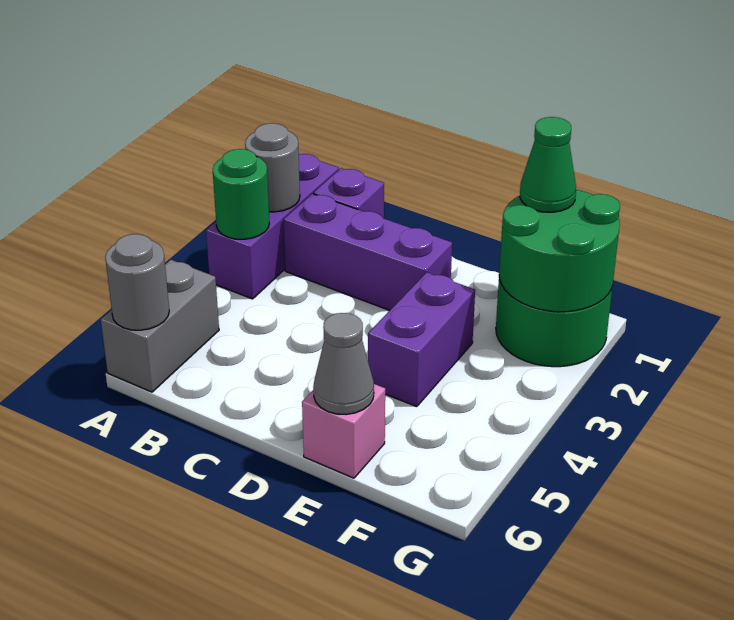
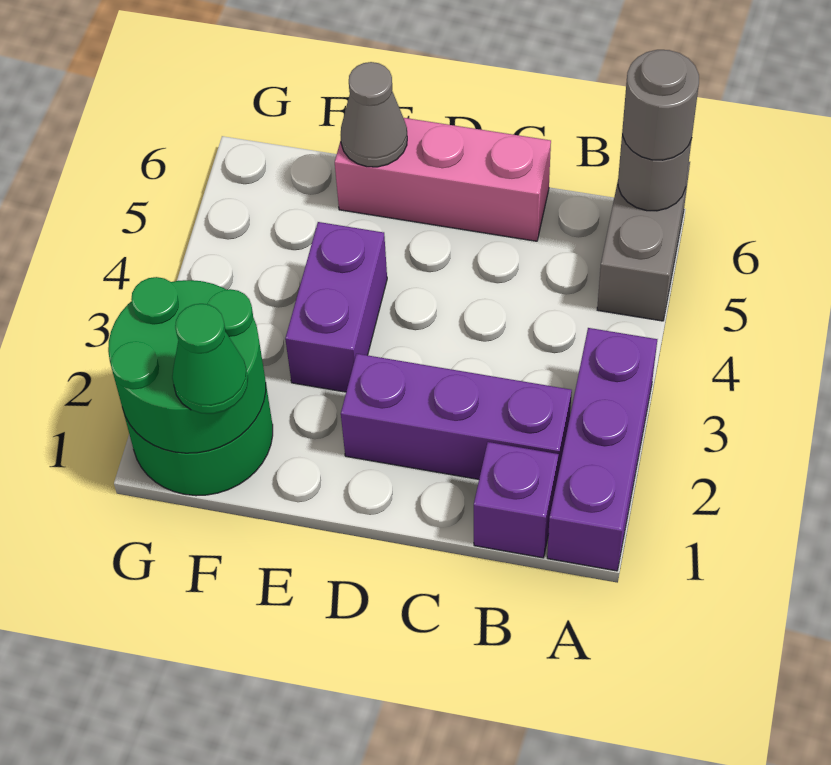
grey round brick A2 level 2 -> grey round brick A6 level 3
green round brick A3 level 2 -> none
pink brick E6 level 1 -> pink brick C6:E6 level 1

